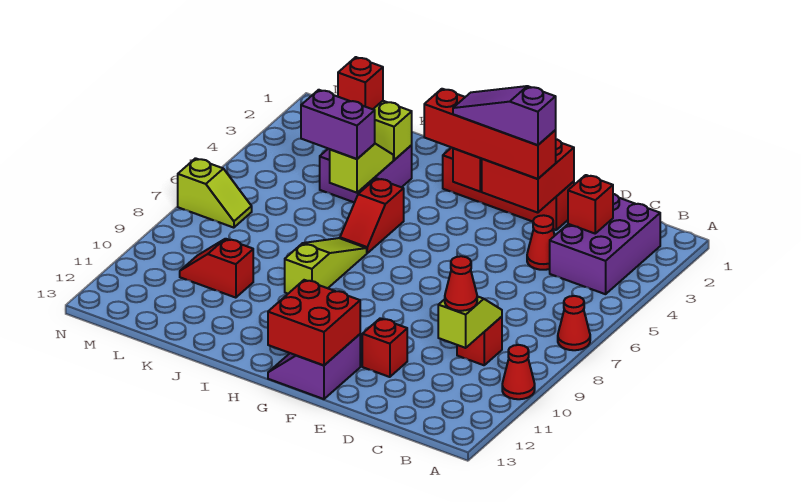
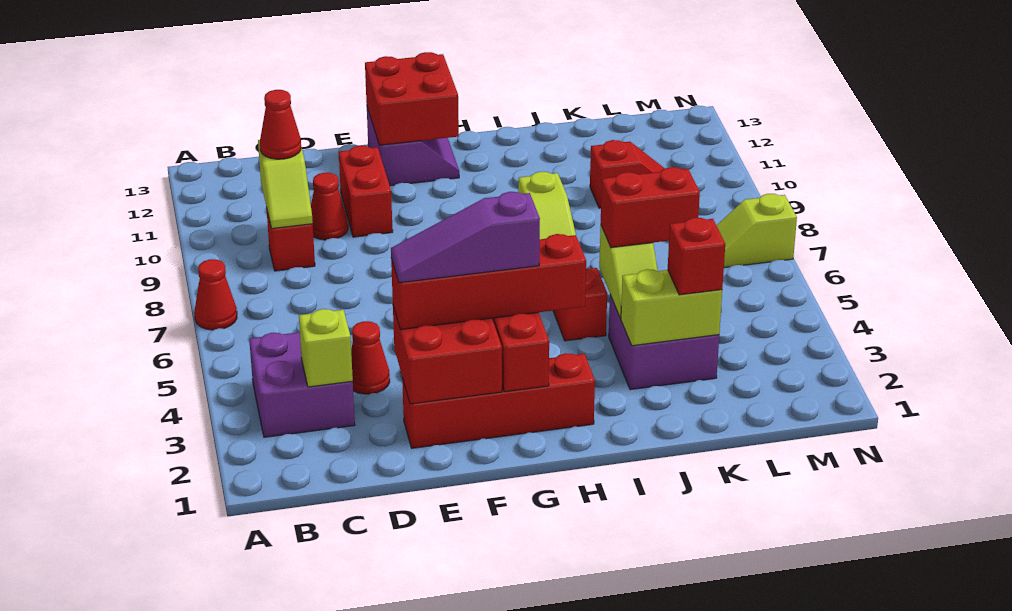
red cone A10 level 1 -> red cone D10 level 1
purple brick B2:C4 level 1 -> purple brick B3:C4 level 1
red brick C3 level 2 -> lime brick C3 level 2
purple slope E3:G3 level 4 top E -> purple slope E3:G3 level 4 top G
red brick E11 level 1 -> red brick E10:E11 level 1
purple brick J5:K5 level 3 -> red brick J5:K5 level 3

